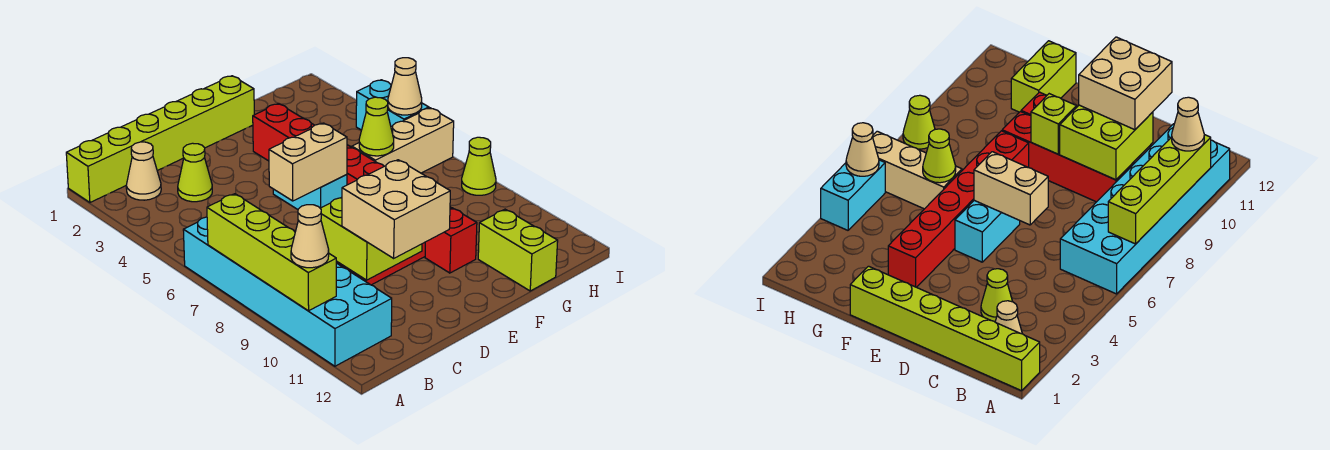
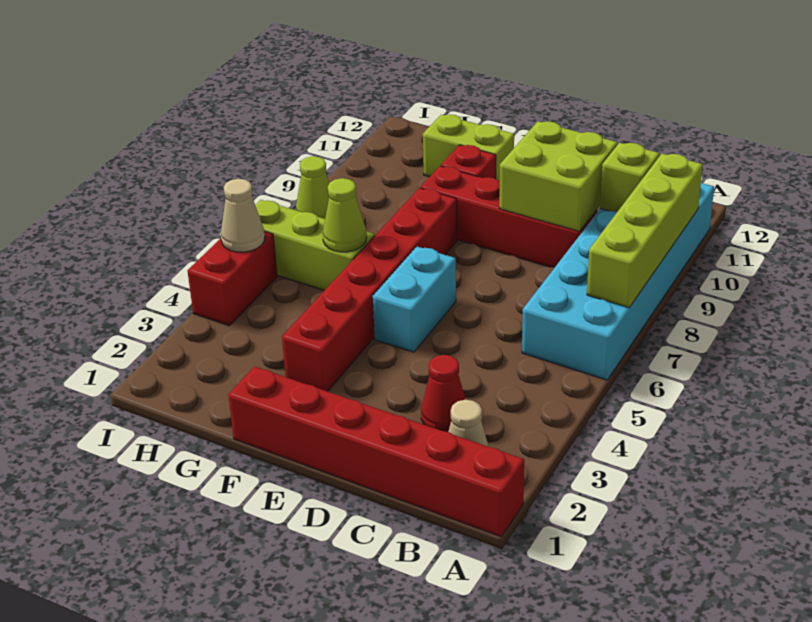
lime brick A1:F1 level 1 -> red brick A1:F1 level 1
tan cone A10 level 3 -> none
lime cone C3 level 1 -> red cone C3 level 1
tan brick C10:D11 level 3 -> none
tan brick D6:E6 level 2 -> none
lime brick E9 level 2 -> lime brick B10 level 2
tan brick G6:I6 level 1 -> lime brick G6:I6 level 1
lime brick G11:G12 level 1 -> lime brick F11:G11 level 1
cyan brick I4:I5 level 1 -> red brick I4:I5 level 1

